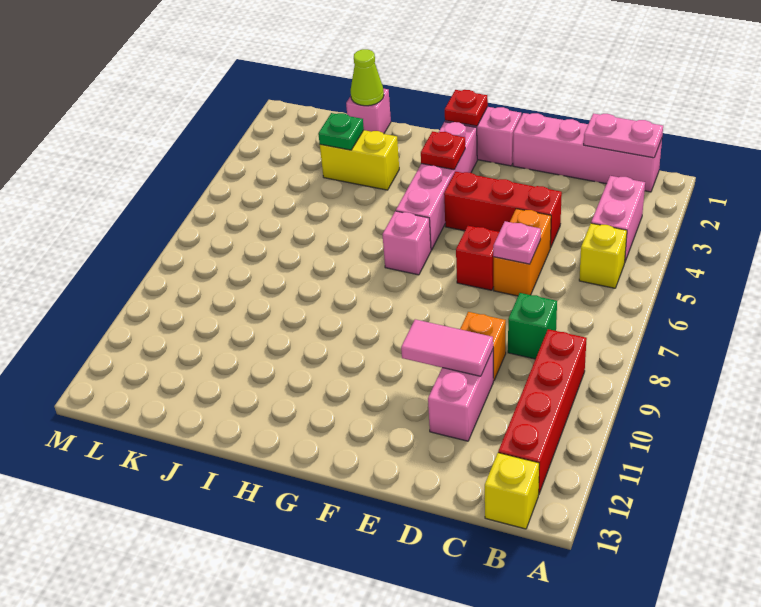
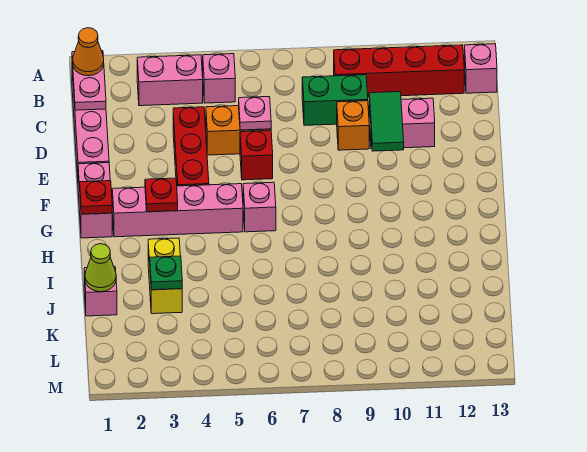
none -> orange cone B1 level 3
yellow brick B5 level 1 -> pink brick B5 level 1
yellow brick B13 level 1 -> pink brick B13 level 1
green brick C8 level 1 -> green brick C8:C9 level 1
pink tile D10:E10 level 2 -> green tile D10:E10 level 2

